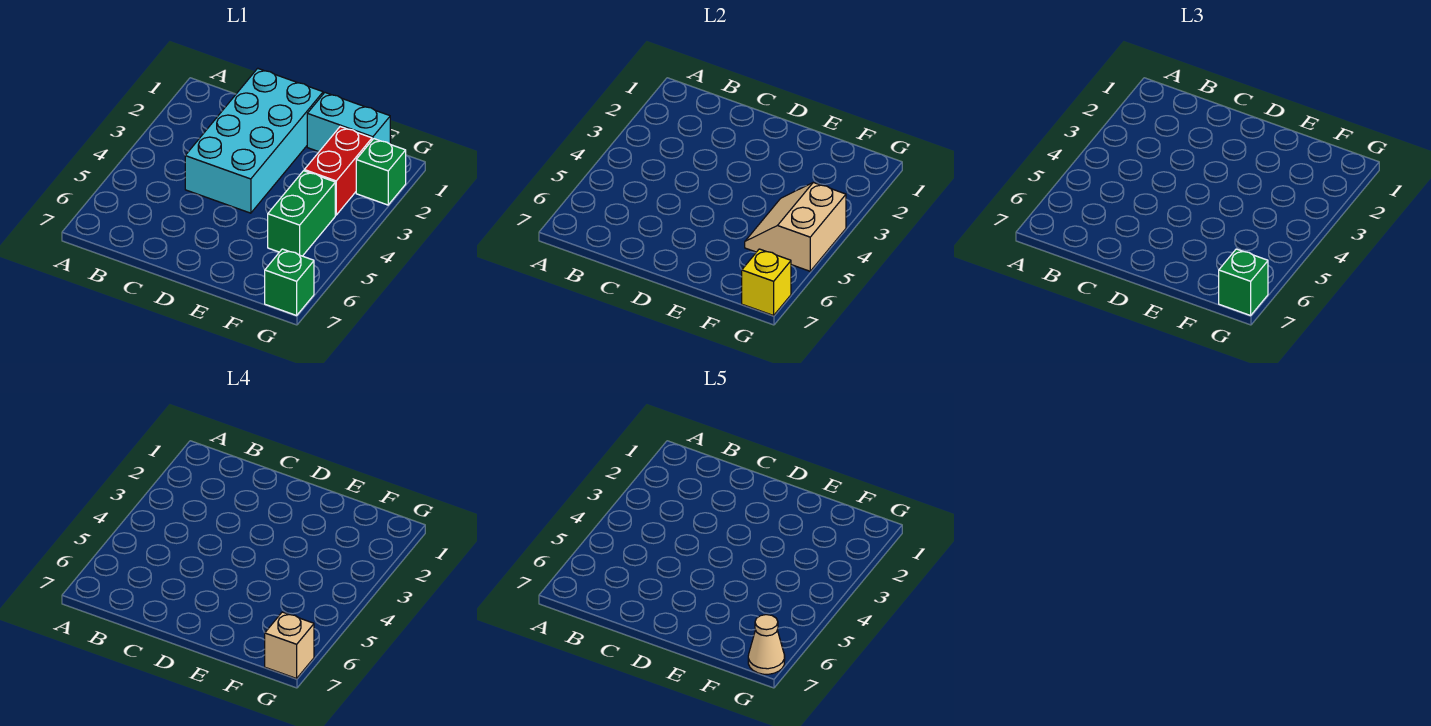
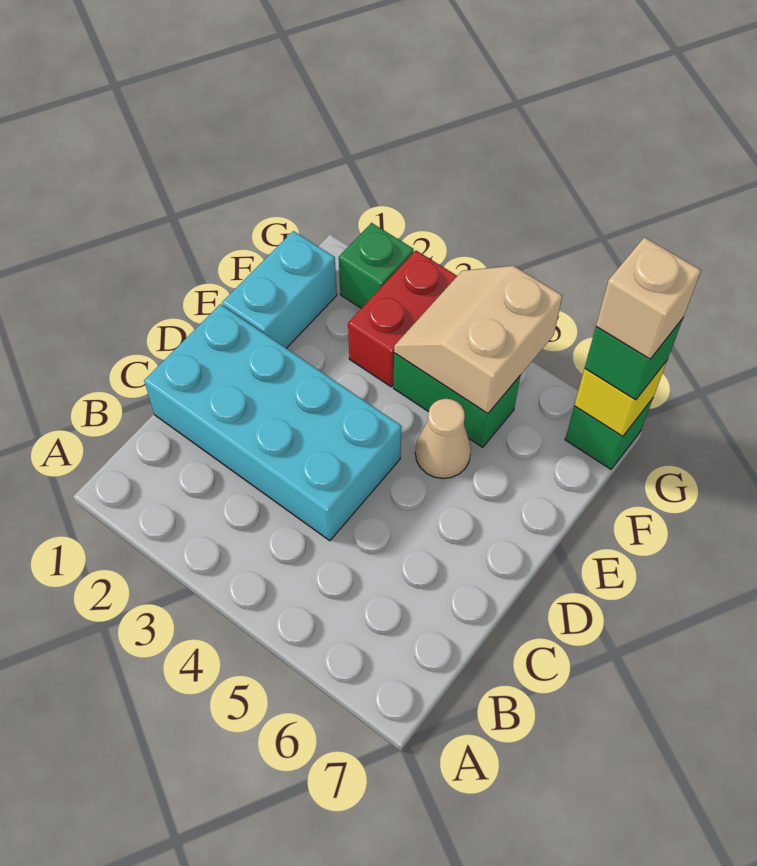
red brick F2:F3 level 1 -> red brick F3:G3 level 1
tan slope F4:G5 level 2 top G -> tan slope F4:G5 level 2 top 5
tan cone G7 level 5 -> tan cone E5 level 1

